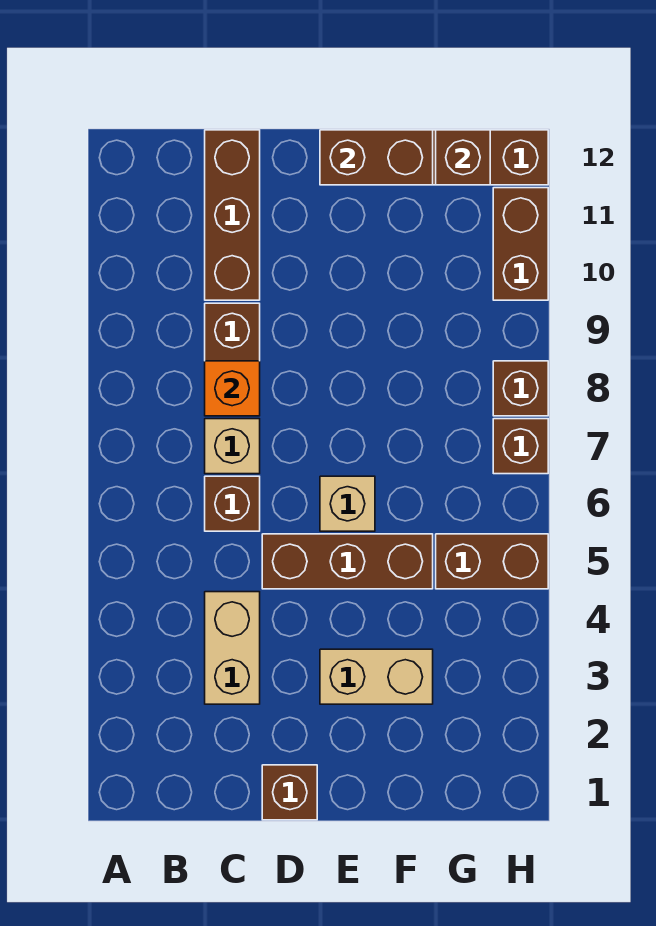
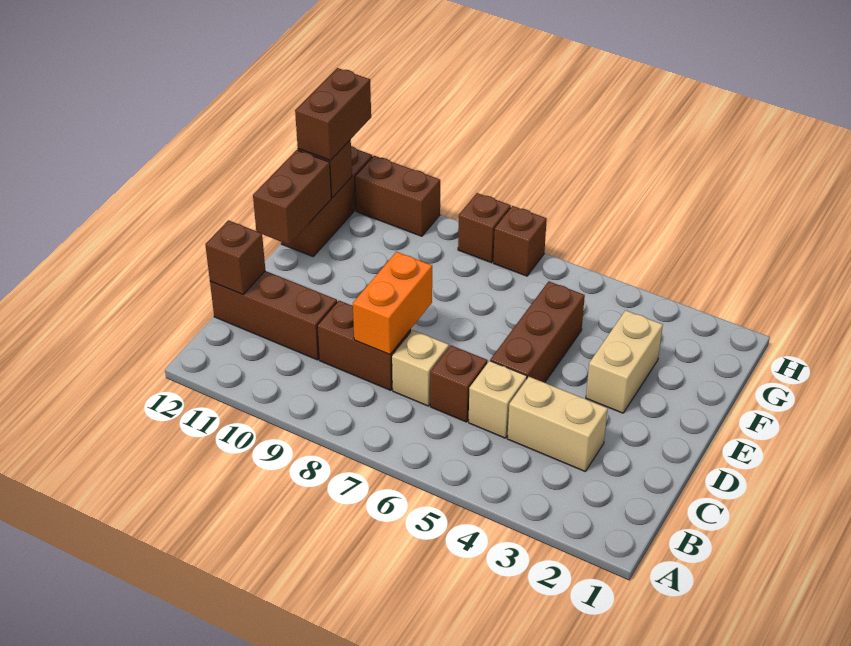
orange brick C8 level 2 -> orange brick C8:D8 level 2
brown brick D1 level 1 -> brown brick C12 level 2
tan brick E6 level 1 -> tan brick C5 level 1
brown brick G5:H5 level 1 -> brown brick G12:H12 level 3

